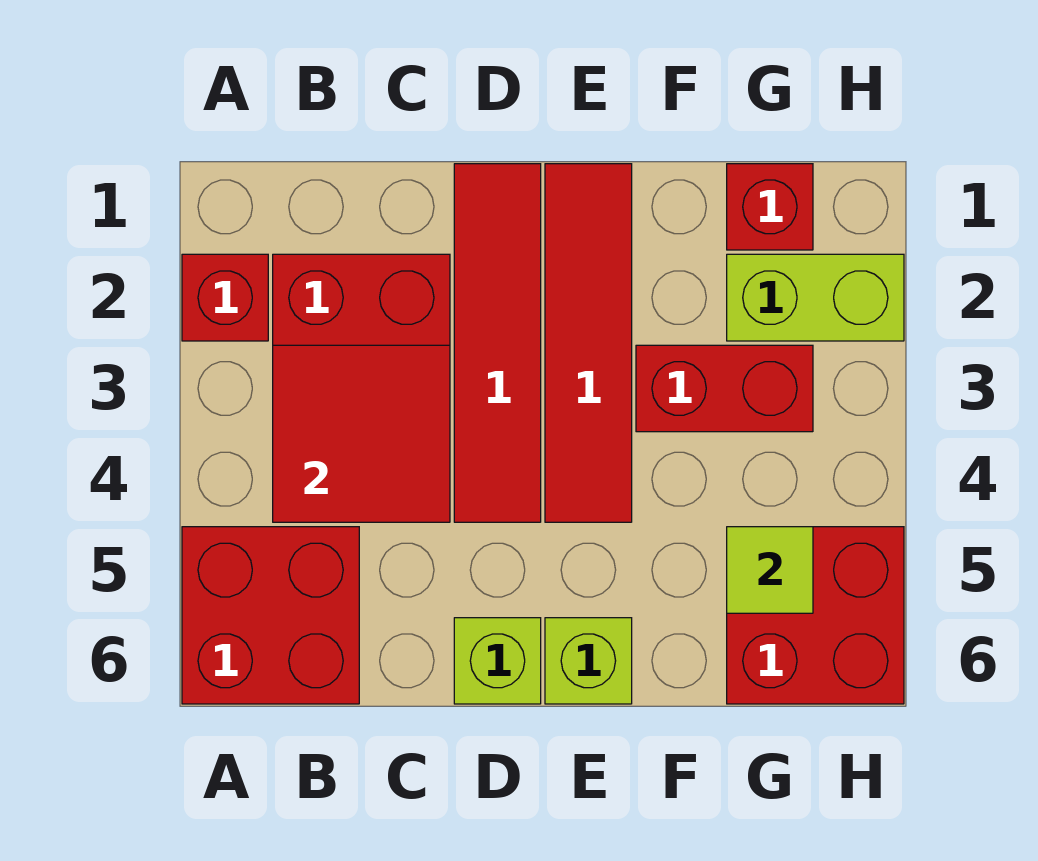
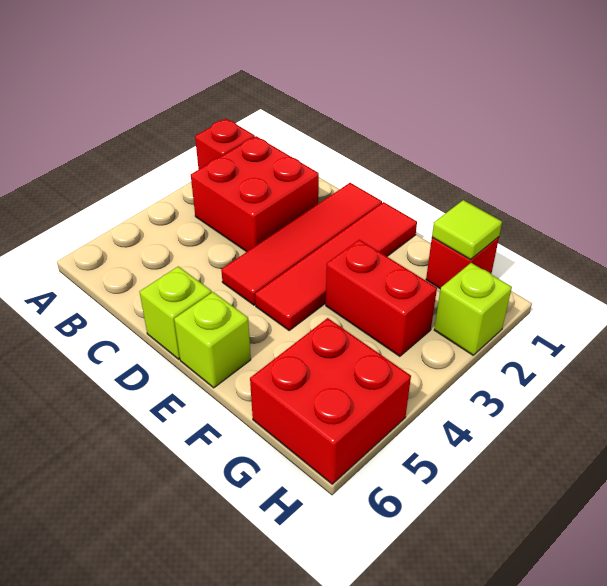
red brick A5:B6 level 1 -> none
red tile B3:C4 level 2 -> none
lime brick G2:H2 level 1 -> lime brick H2 level 1
lime tile G5 level 2 -> lime tile G1 level 2

